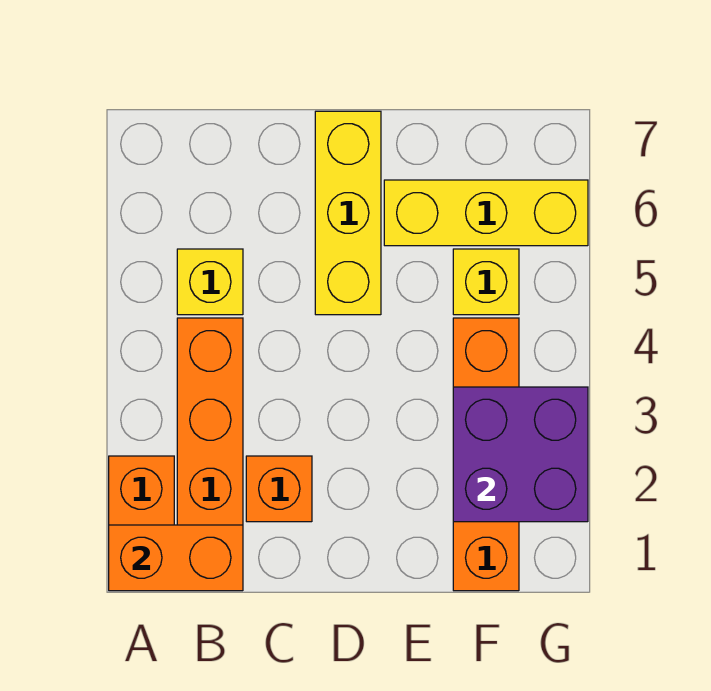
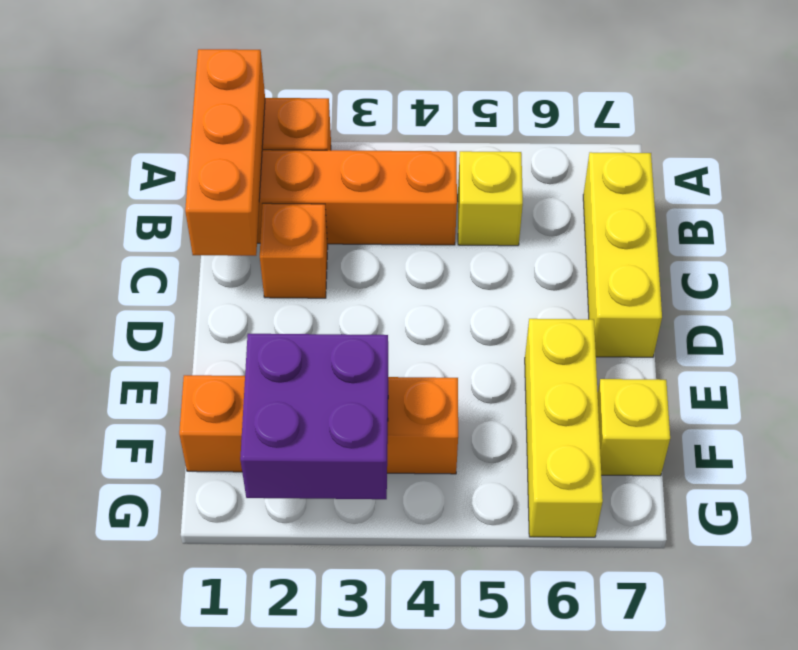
orange brick A1:B1 level 2 -> orange brick A1:C1 level 2
yellow brick D5:D7 level 1 -> yellow brick B7:D7 level 1
yellow brick F5 level 1 -> yellow brick F7 level 1

